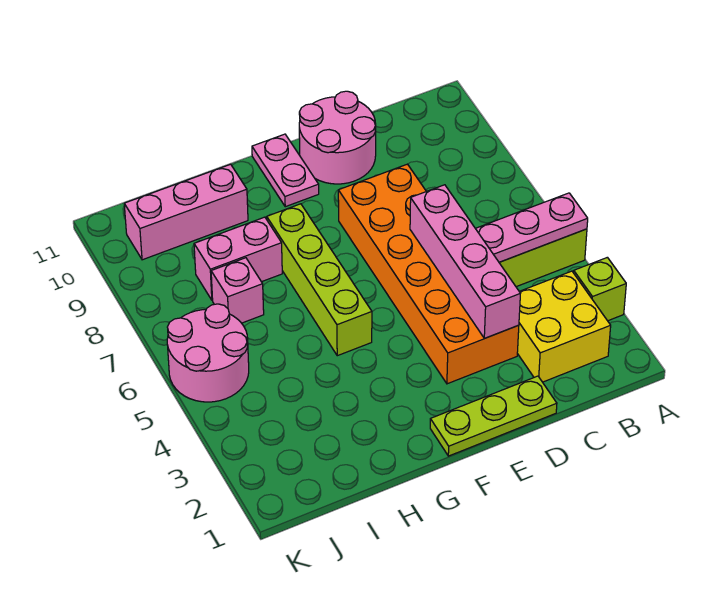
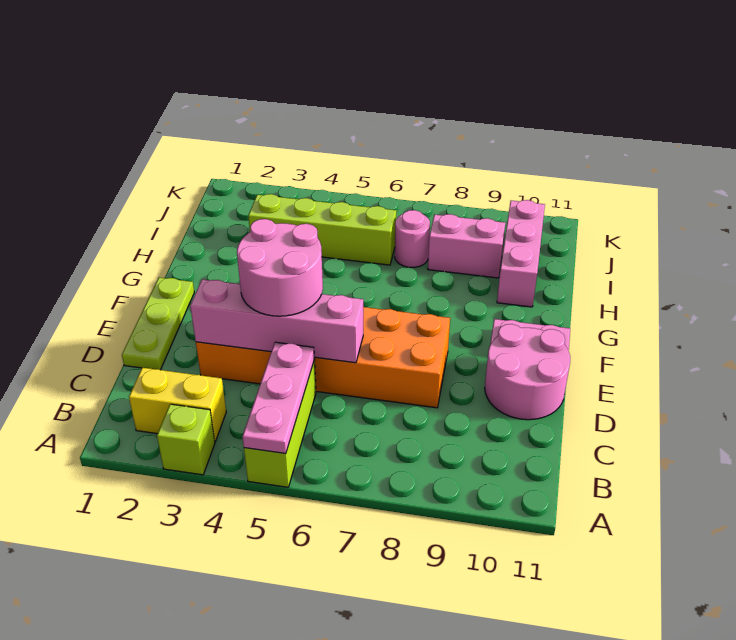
yellow brick B2:C3 level 1 -> yellow brick B2:B3 level 1
lime brick G5:G8 level 1 -> lime brick I3:I6 level 1
pink brick H8:I8 level 1 -> pink brick I8:I9 level 1
pink brick I7 level 1 -> pink round brick I7 level 1
pink round brick J5:K6 level 1 -> pink round brick D4:E5 level 3

